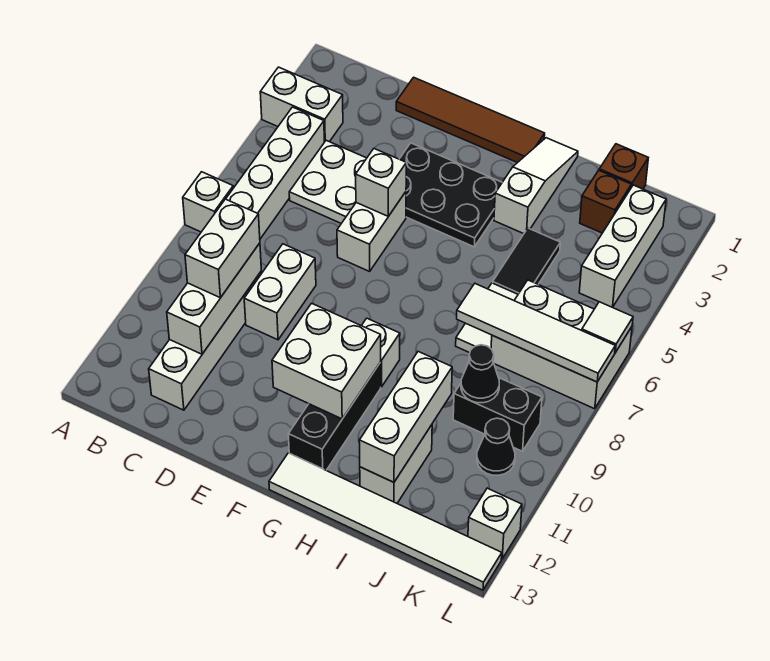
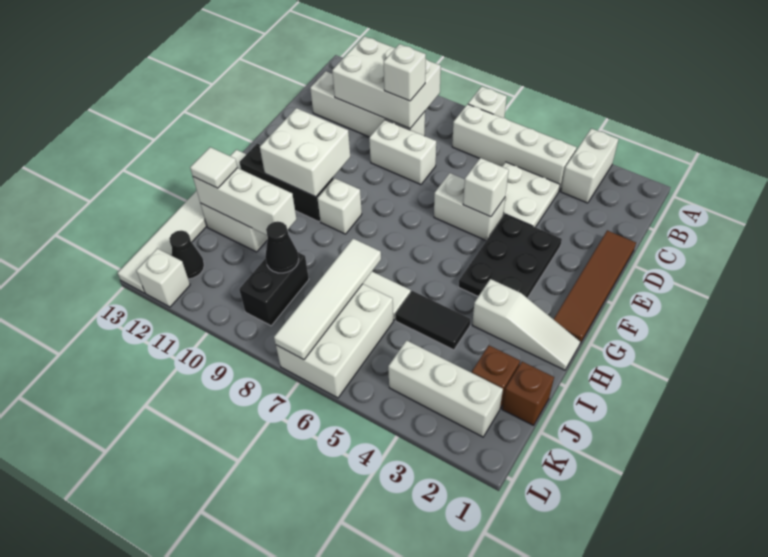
white brick C9:C11 level 2 -> white brick B9:C11 level 2
white brick C9:C10 level 3 -> white brick C9 level 3
black cone K10 level 1 -> black cone K12 level 1
white tile L6 level 2 -> white tile I12 level 3

